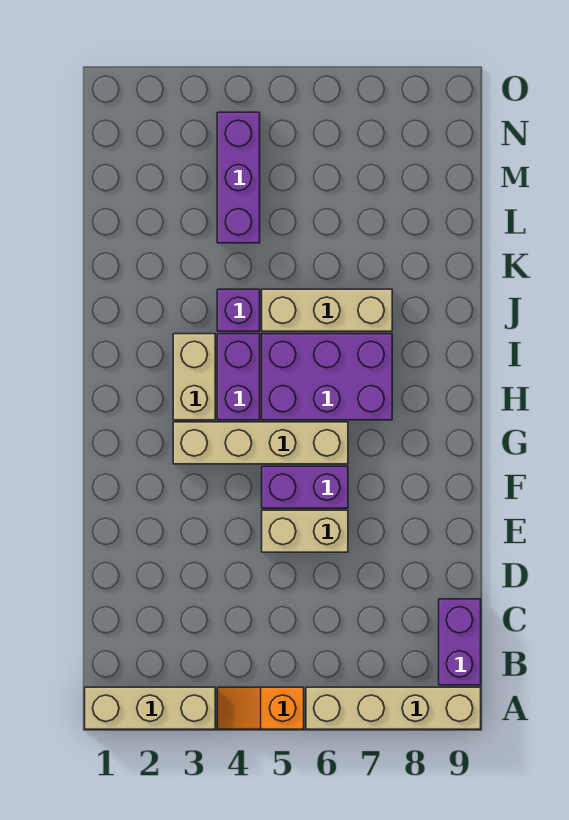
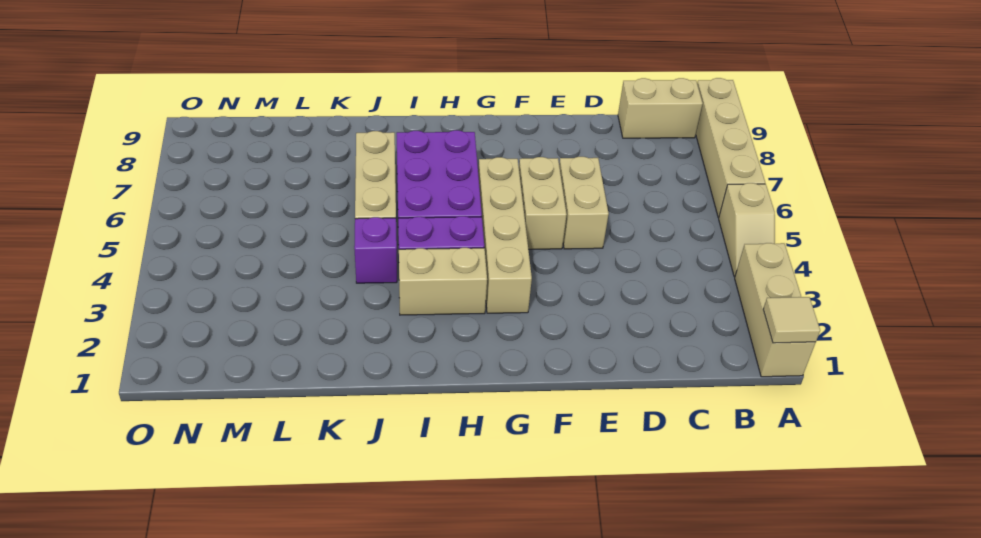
none -> tan tile A1 level 2
orange slope A4:A5 level 1 top 5 -> tan slope A4:A5 level 1 top 5
purple brick B9:C9 level 1 -> tan brick B9:C9 level 1
purple brick F5:F6 level 1 -> tan brick F5:F6 level 1
purple brick L4:N4 level 1 -> none

